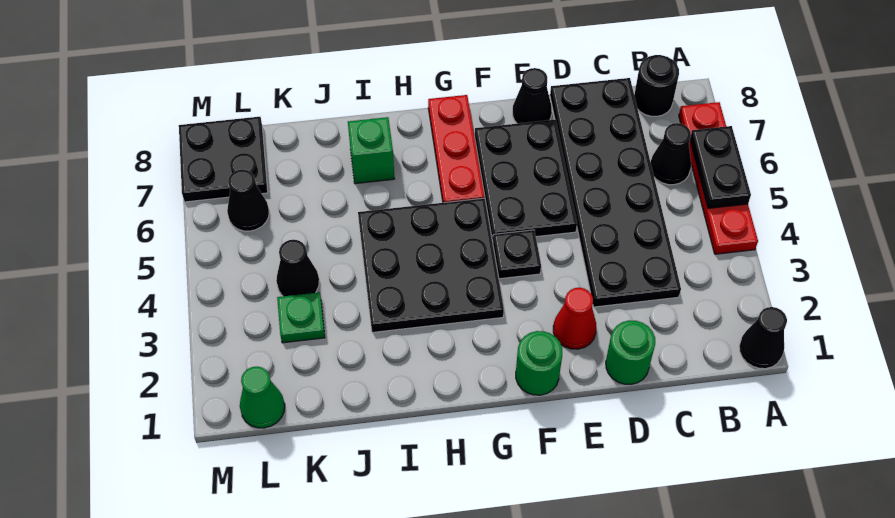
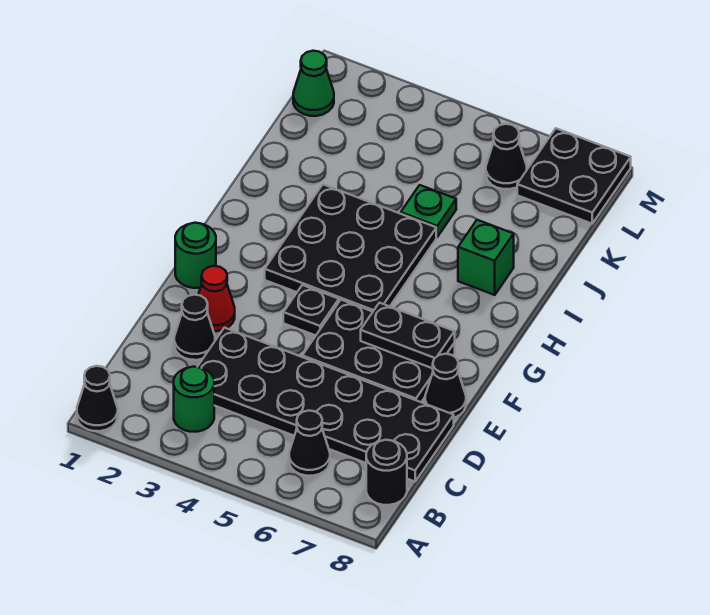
red plate A4:A7 level 1 -> none
black plate A5:A6 level 2 -> black plate F6:F7 level 2
green round brick D1 level 1 -> green round brick B3 level 1
red plate G6:G8 level 1 -> none
green plate K3 level 1 -> green plate J5 level 1
black cone K4 level 1 -> black cone D2 level 1

